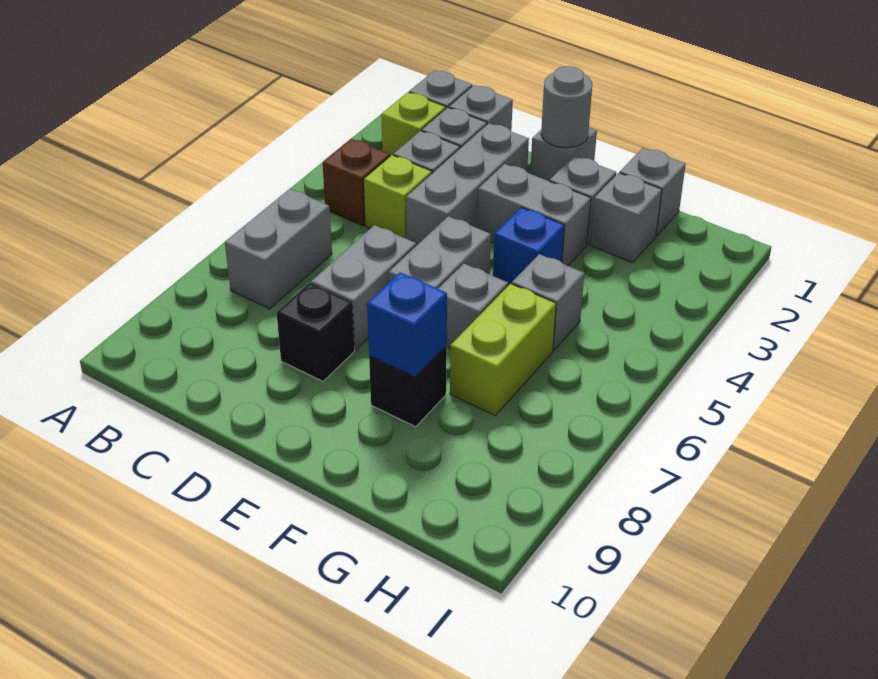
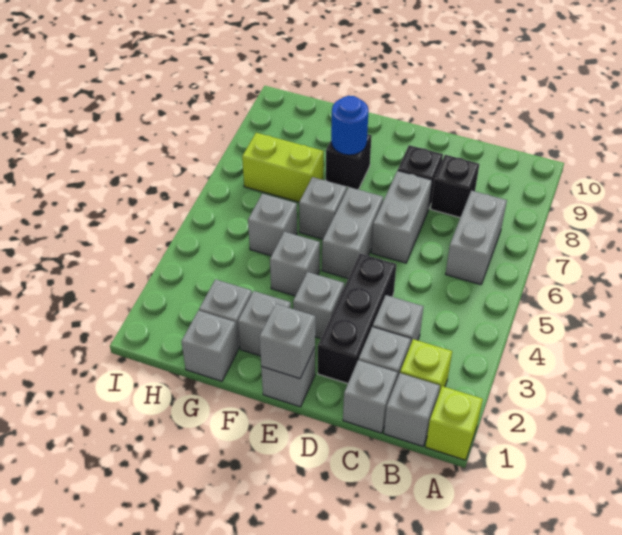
brown brick B4 level 1 -> none
lime brick C4 level 1 -> lime brick A1 level 1
none -> black brick C8 level 1
grey brick D2:D4 level 1 -> black brick D2:D4 level 1
grey round brick E1 level 2 -> grey brick E1 level 2
grey brick E3:F3 level 1 -> grey brick E3 level 1
blue brick F4 level 1 -> grey brick F4 level 1
blue brick F8 level 2 -> blue round brick F8 level 2
lime brick G6:G7 level 1 -> lime brick G7:H7 level 1

